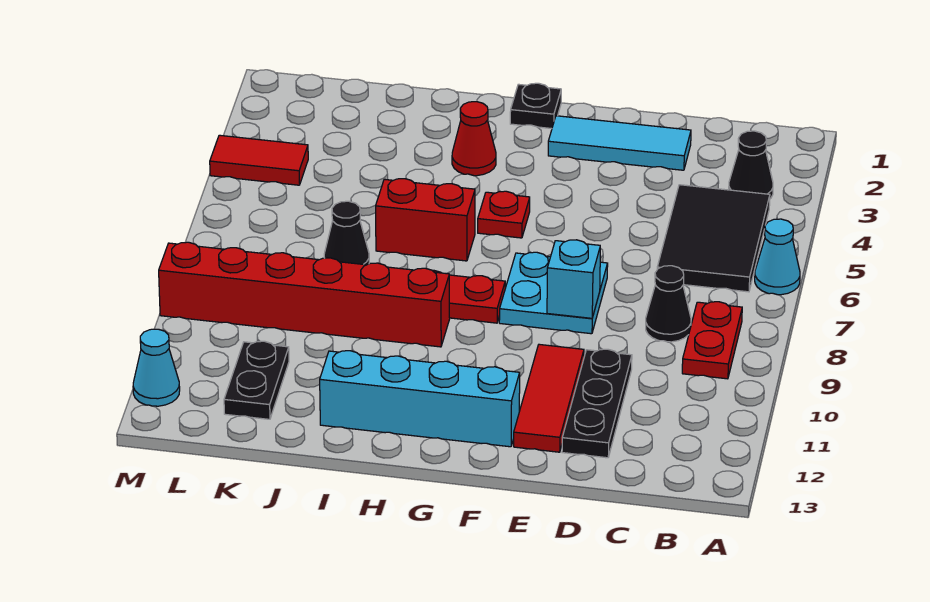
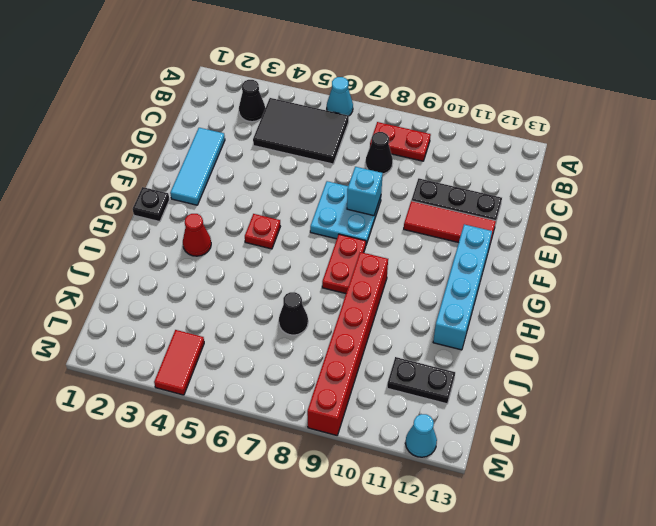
red brick H6:I6 level 1 -> none

